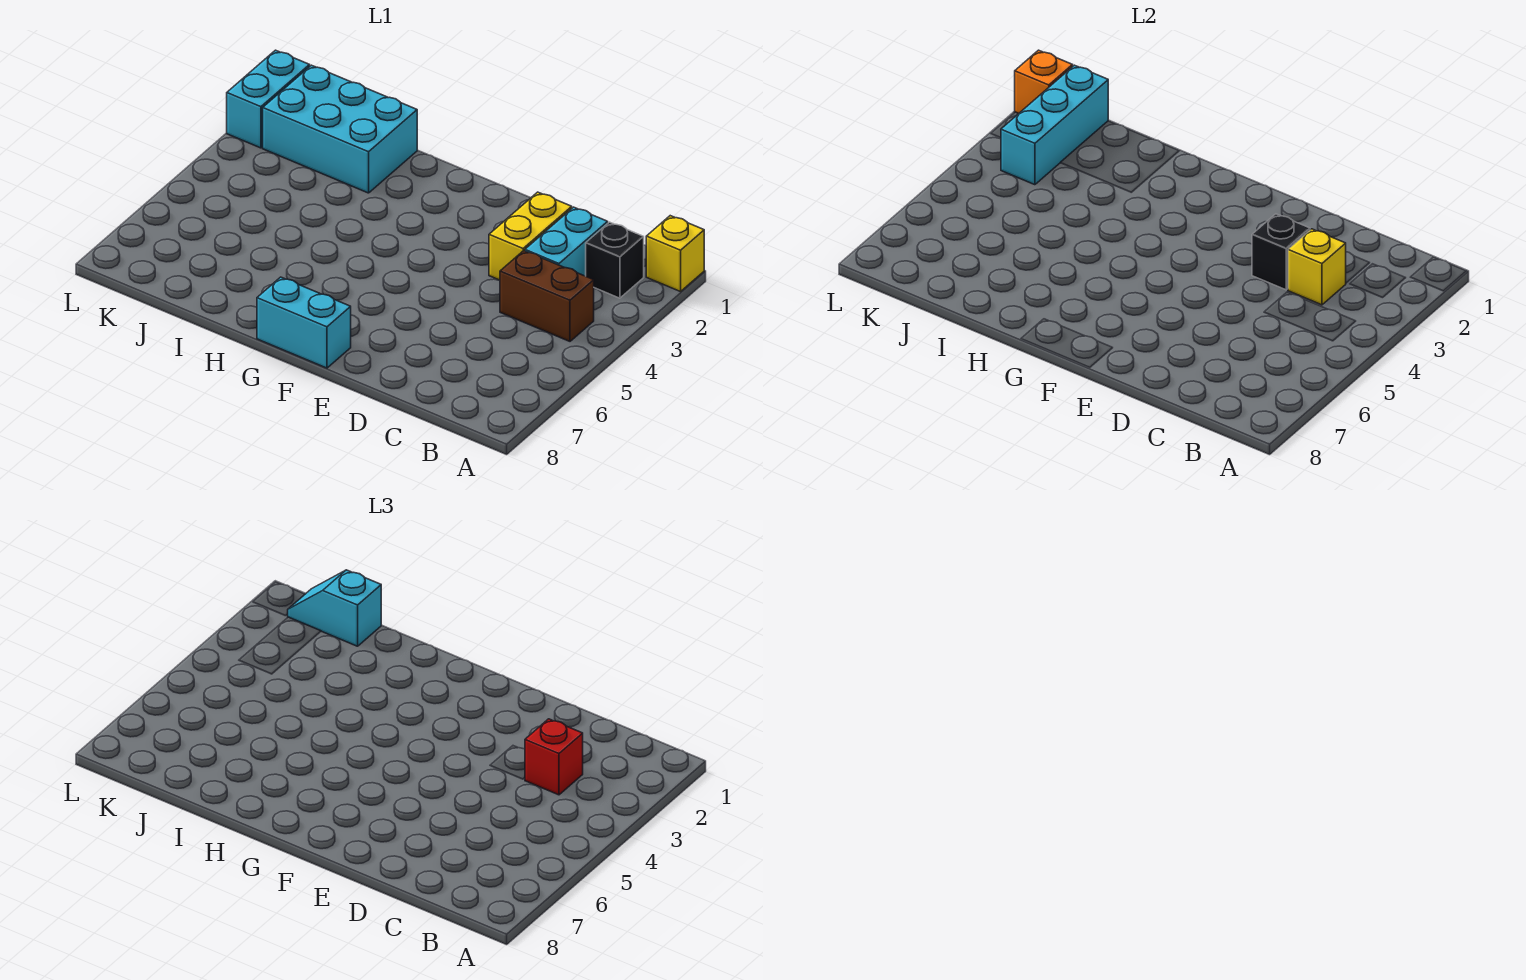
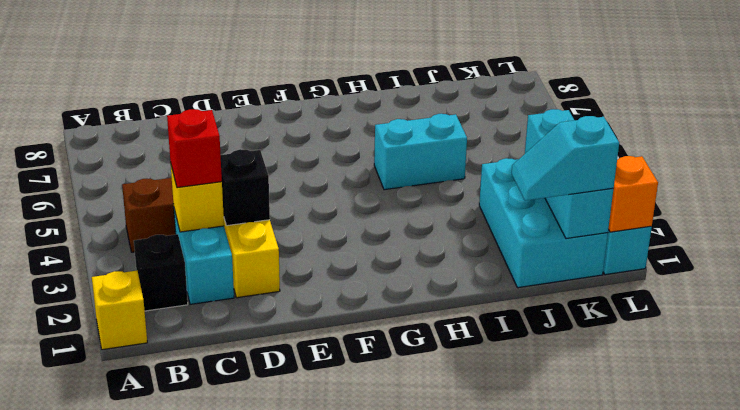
cyan brick F8:G8 level 1 -> cyan brick H5:I5 level 1
cyan brick I1:K2 level 1 -> cyan brick J1:K3 level 1
cyan slope J1:K1 level 3 top J -> cyan slope J1:K1 level 3 top K

